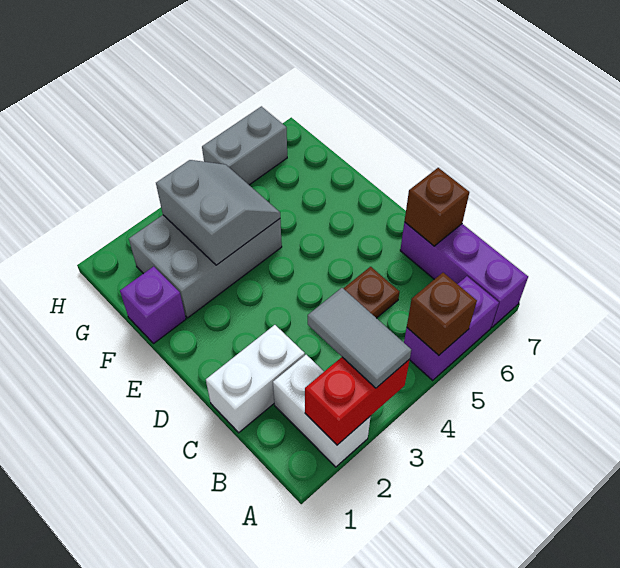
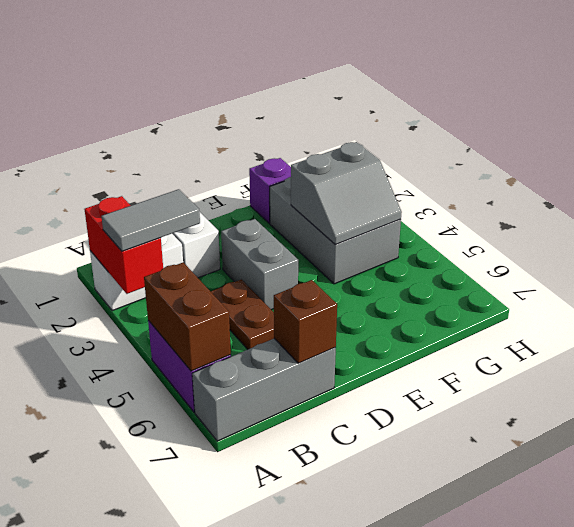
brown brick A5 level 2 -> brown brick A5:A6 level 2
purple brick A7:C7 level 1 -> grey brick A7:C7 level 1
grey brick H5:H6 level 1 -> grey brick D3:D4 level 1

